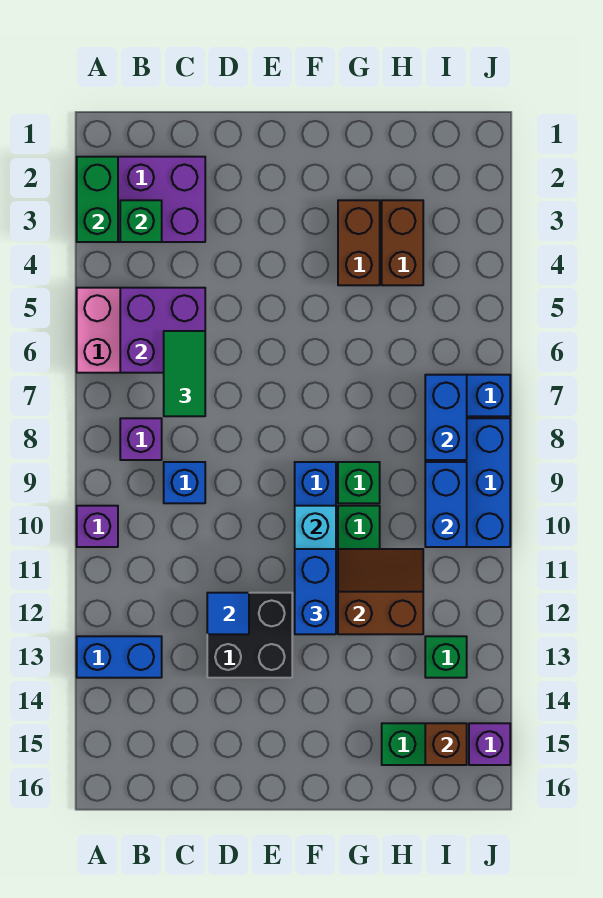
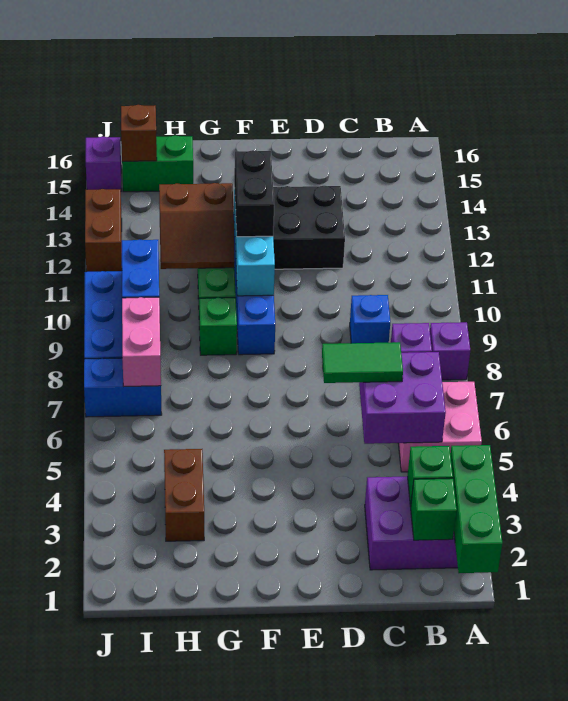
green brick A2:A3 level 2 -> green brick A1:A3 level 2
purple brick A10 level 1 -> purple brick A8 level 1
blue brick A13:B13 level 1 -> none
green tile C6:C7 level 3 -> green tile C6:D6 level 3
blue tile D12 level 2 -> none
blue brick F11:F12 level 3 -> black brick F11:F12 level 3
brown brick G3:G4 level 1 -> brown brick J12:J13 level 1
blue brick I7:I8 level 2 -> pink brick I7:I8 level 2
green brick I13 level 1 -> green brick B2 level 2

